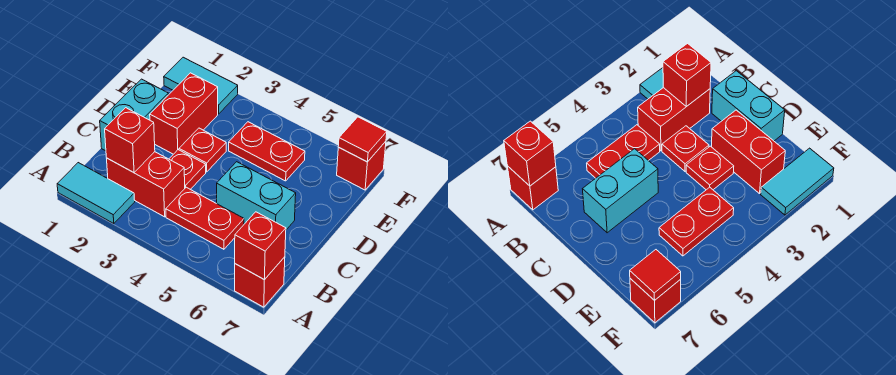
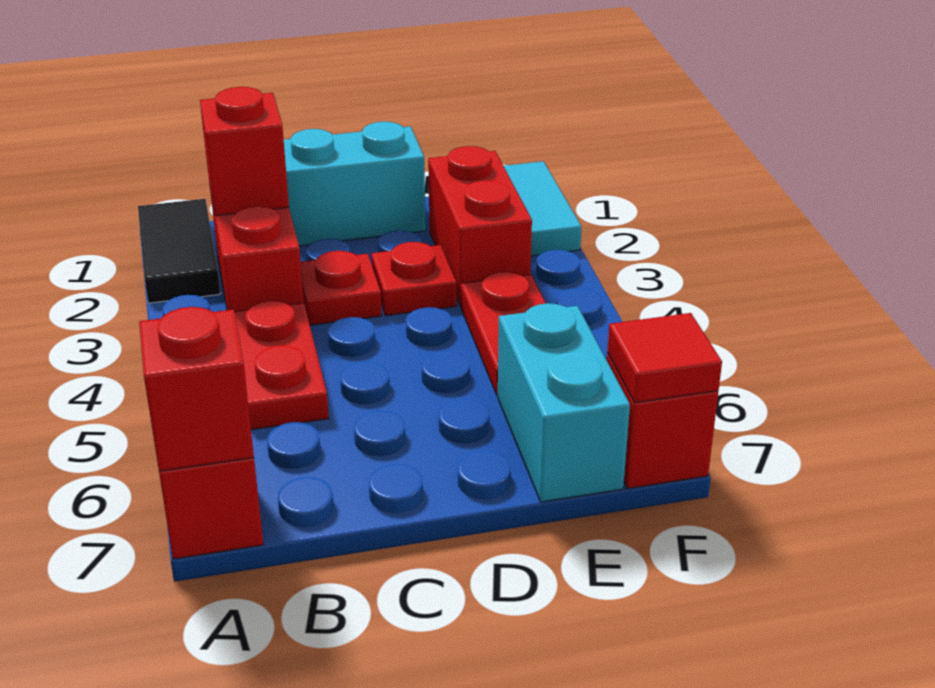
cyan tile A1:A2 level 1 -> black tile A1:A2 level 1
cyan brick C5:C6 level 1 -> cyan brick E6:E7 level 1
red brick D2:E2 level 1 -> red brick E2:E3 level 1

